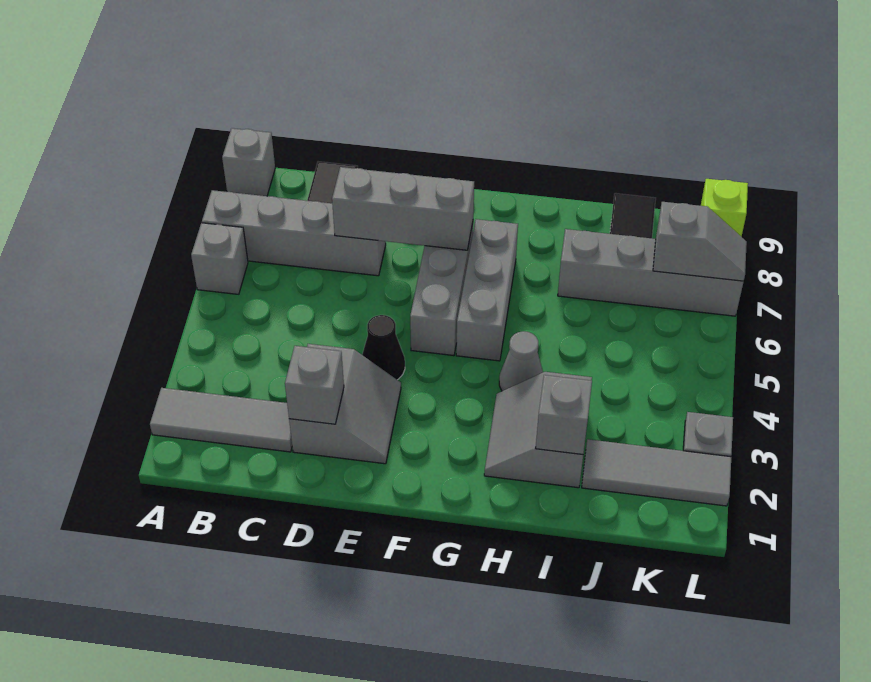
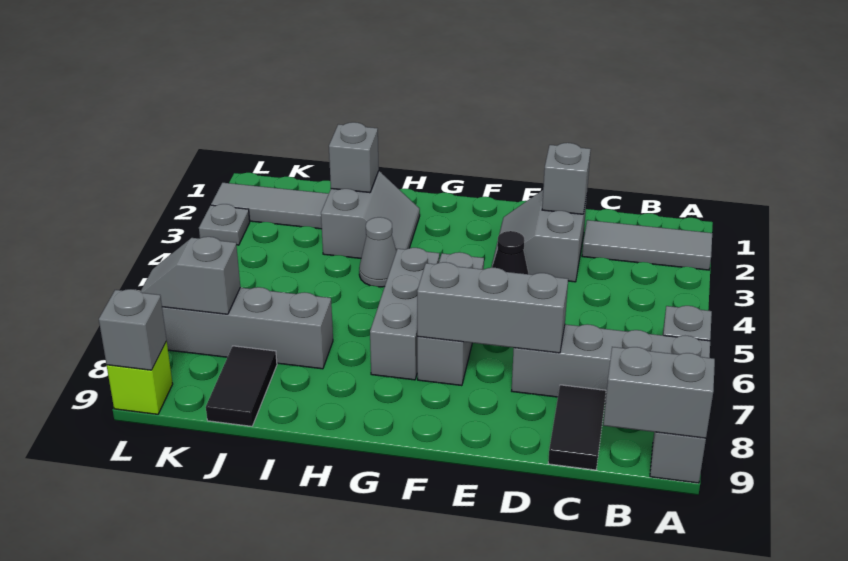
none -> grey brick A9:B9 level 2
none -> grey brick L9 level 2

